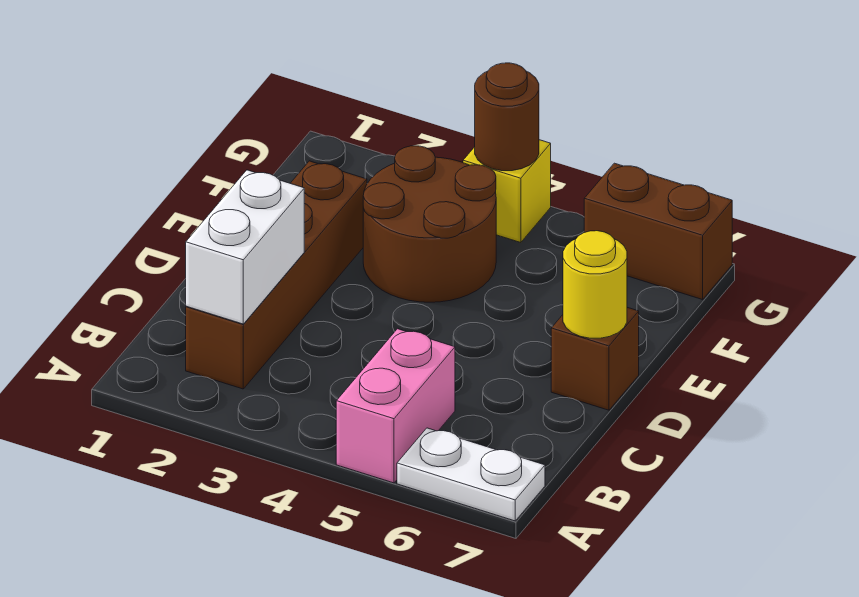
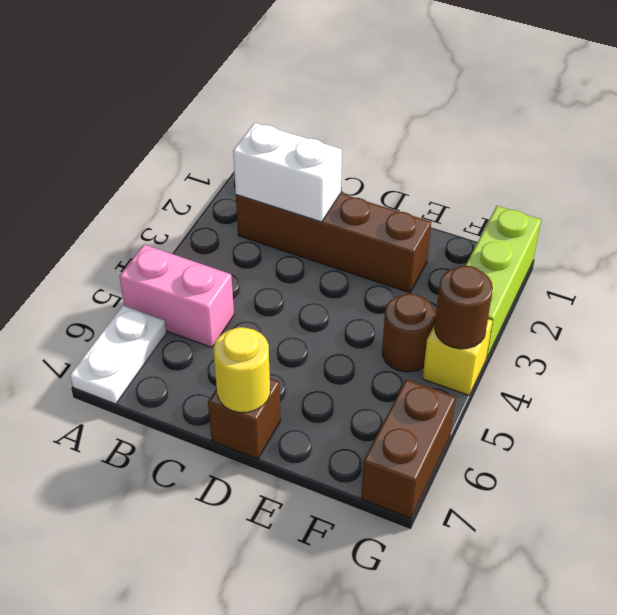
brown round brick E3:F4 level 1 -> brown round brick F4 level 1
none -> lime brick G1:G3 level 1

